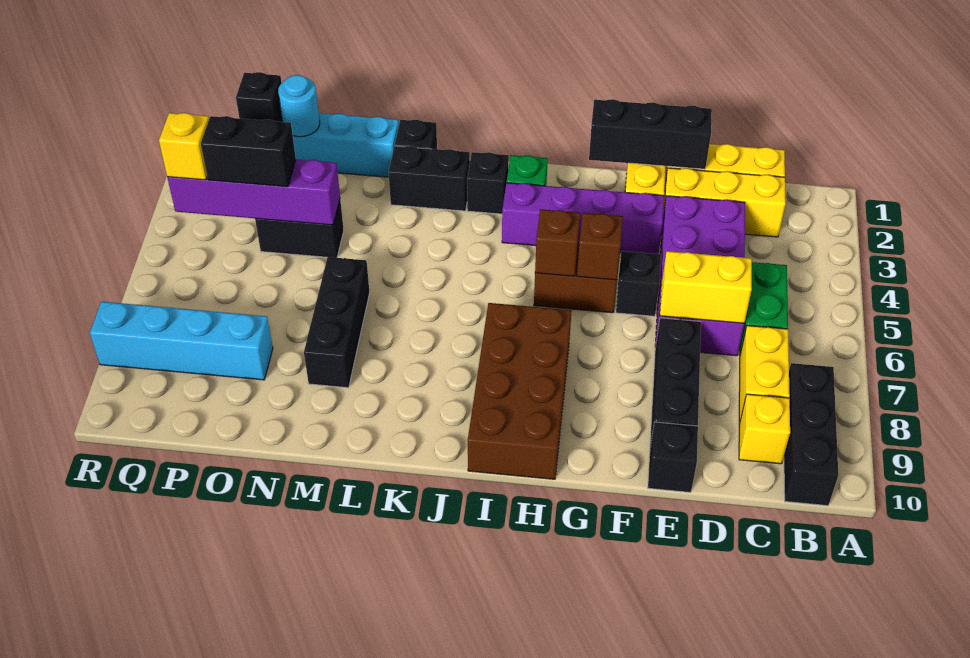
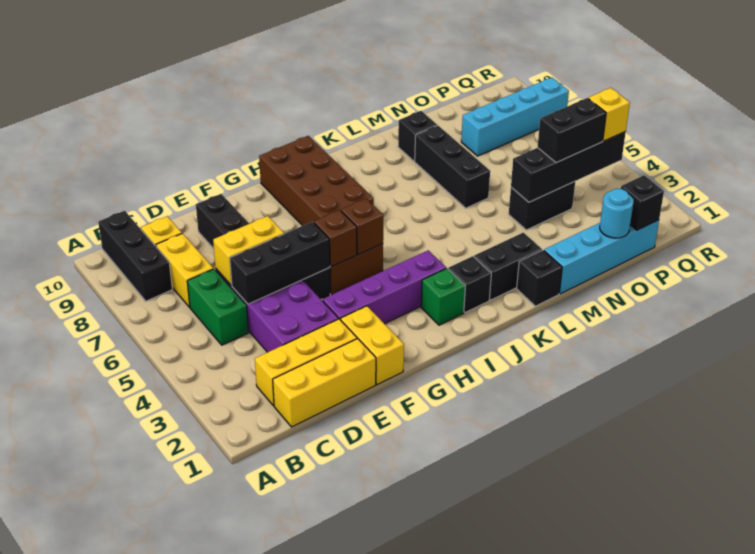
black brick E1:G1 level 2 -> black brick D5:F5 level 2
black brick E10 level 1 -> black brick M9 level 1
purple brick N4:Q4 level 2 -> black brick N4:Q4 level 2

